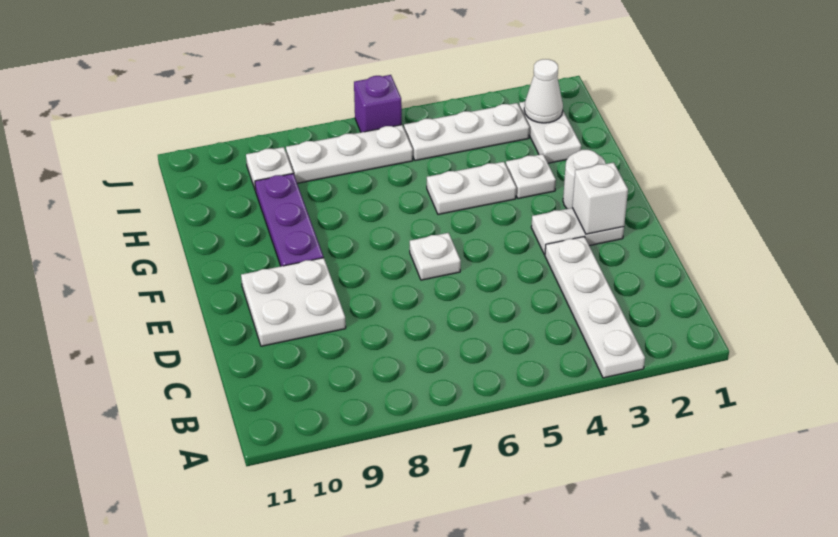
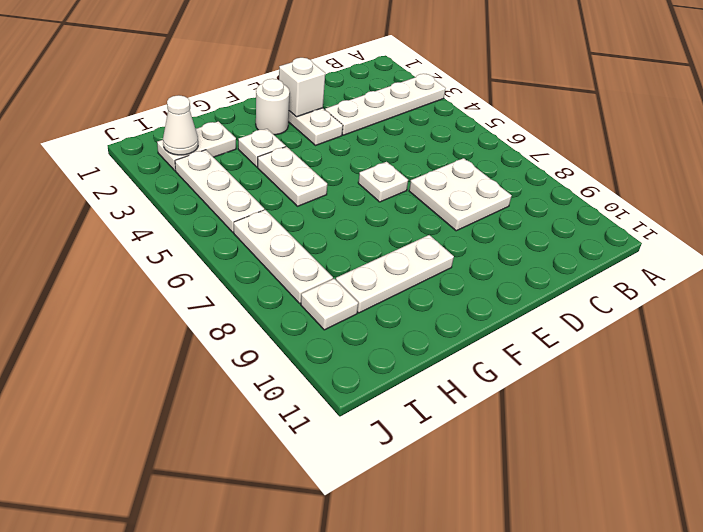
white plate D9:E10 level 1 -> white plate C7:D8 level 1
purple plate F9:H9 level 1 -> white plate F9:H9 level 1
purple brick J6 level 1 -> none

